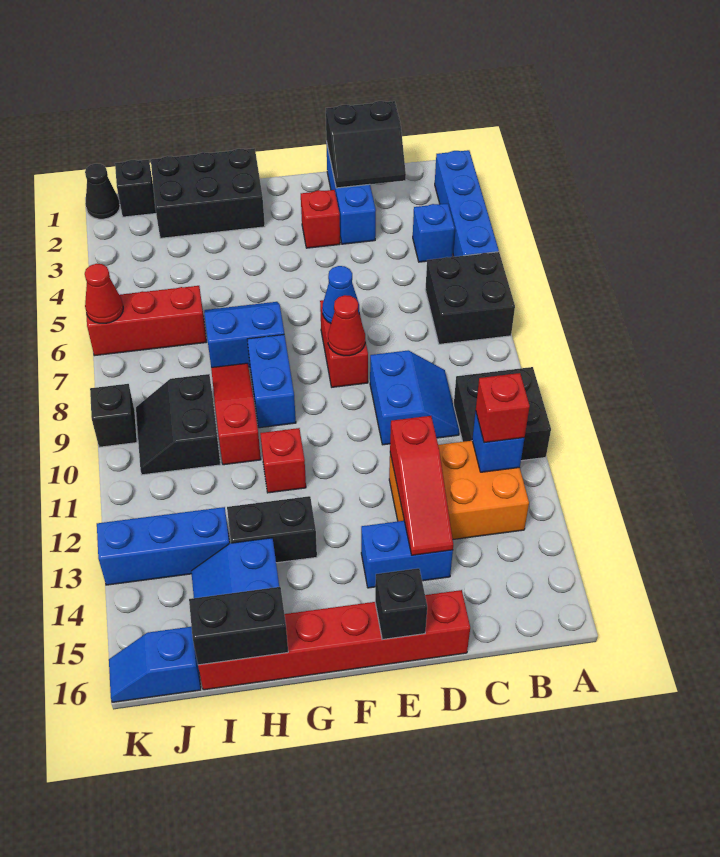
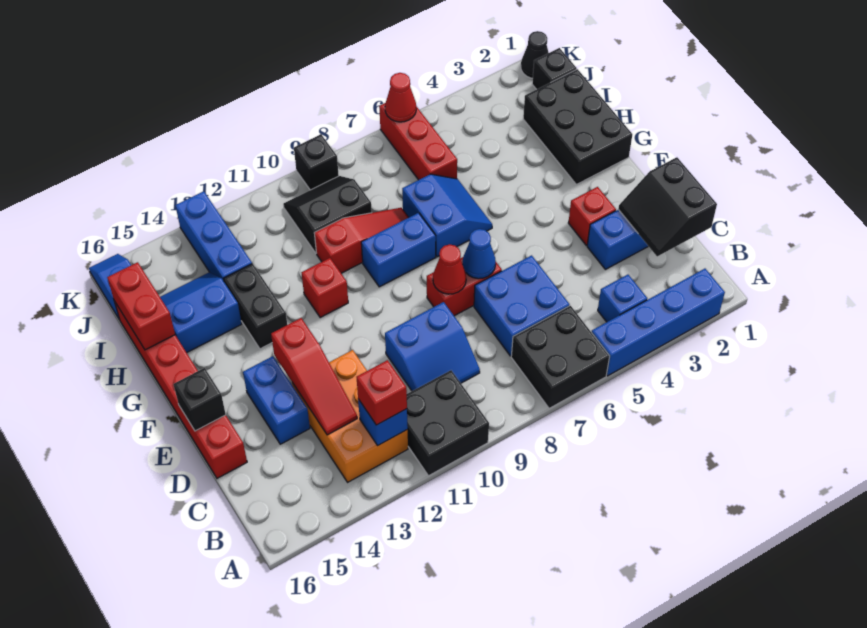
none -> blue brick C6:D7 level 1
red slope D12:D14 level 2 top 12 -> red slope C13:E13 level 2 top E
black brick H16:I16 level 2 -> red brick H16:I16 level 2

